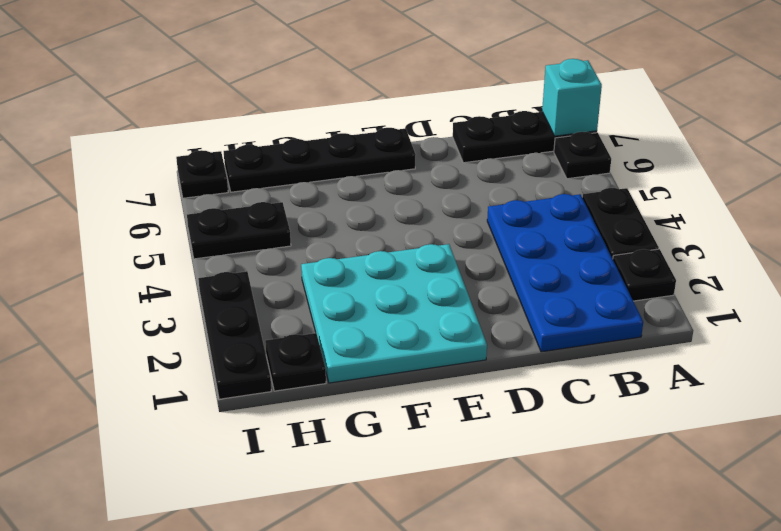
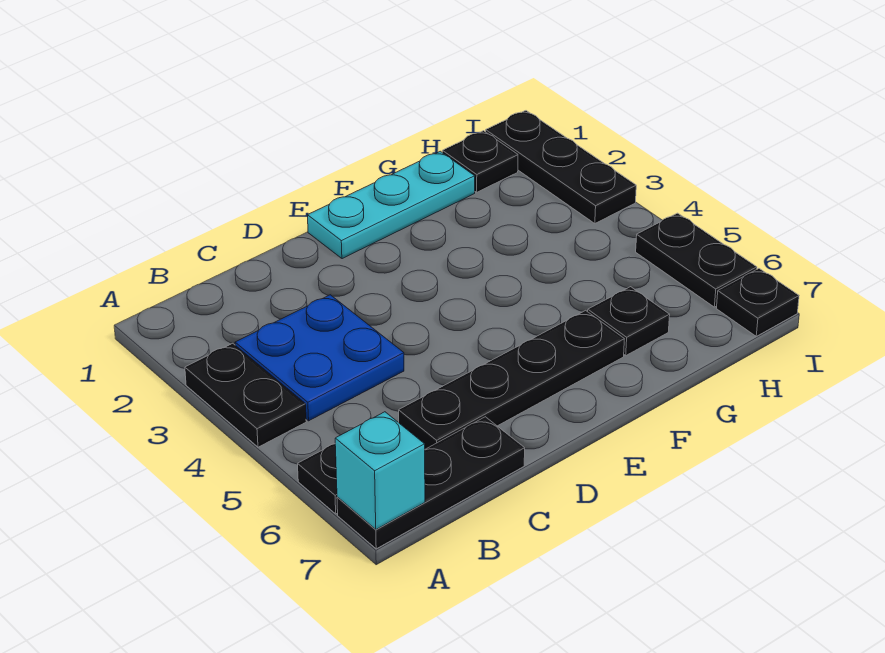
black plate A2 level 1 -> black plate G6 level 1
blue plate B1:C4 level 1 -> blue plate B3:C4 level 1
cyan plate E1:G3 level 1 -> cyan plate E1:G1 level 1
black plate E7:H7 level 1 -> black plate C6:F6 level 1
black plate H5:I5 level 1 -> black plate I5:I6 level 1

